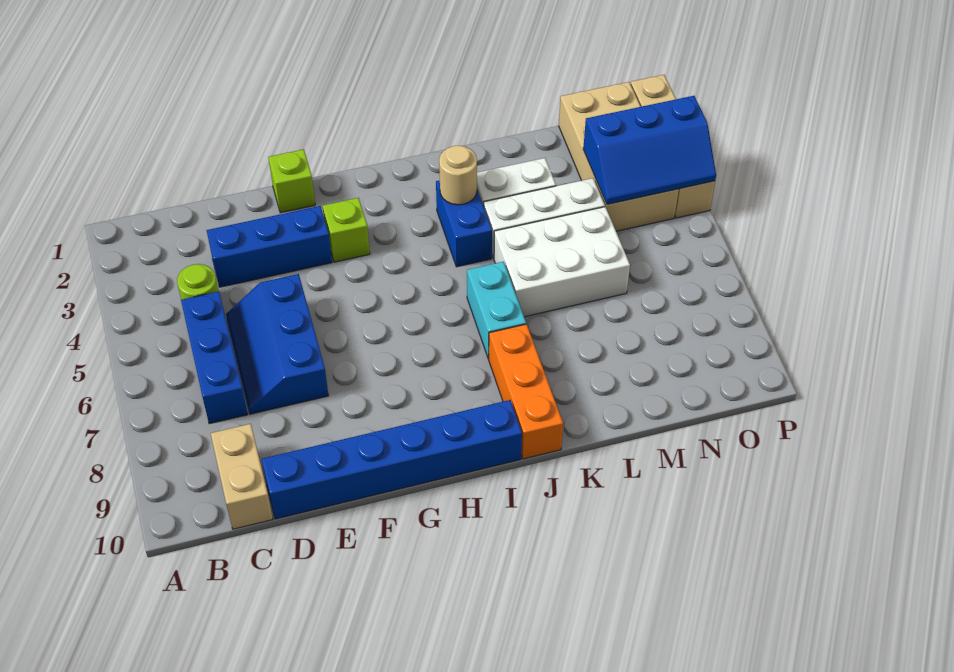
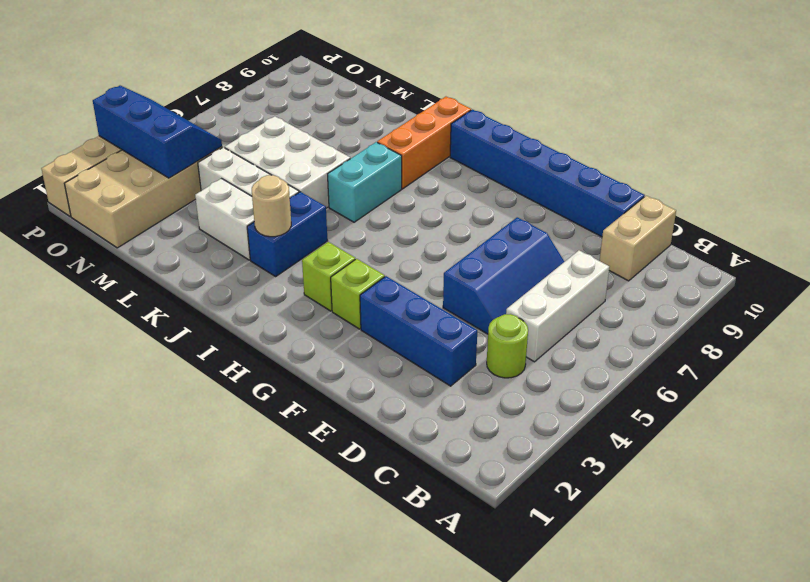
blue brick C5:C7 level 1 -> white brick C5:C7 level 1
lime brick F1 level 1 -> lime brick H3 level 1

